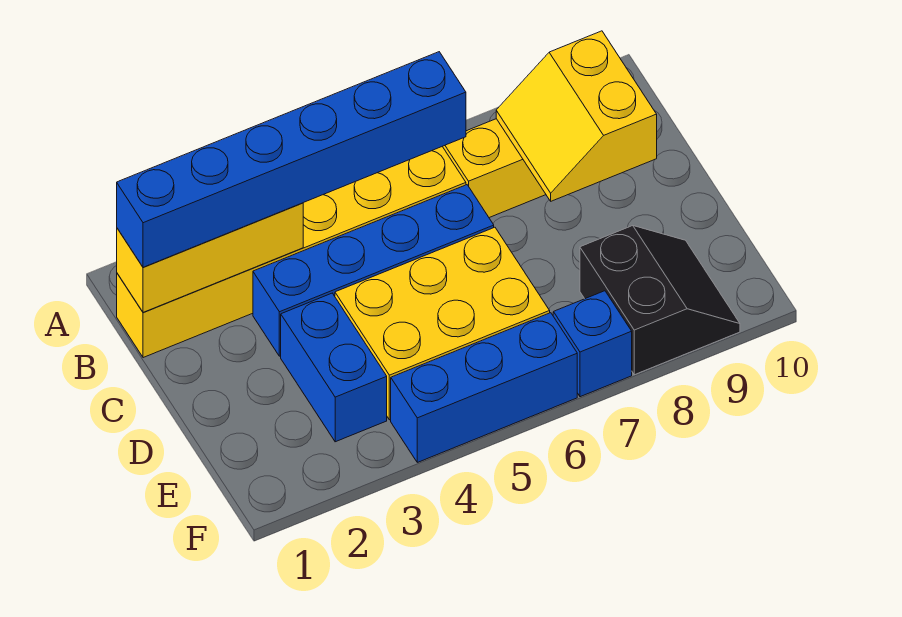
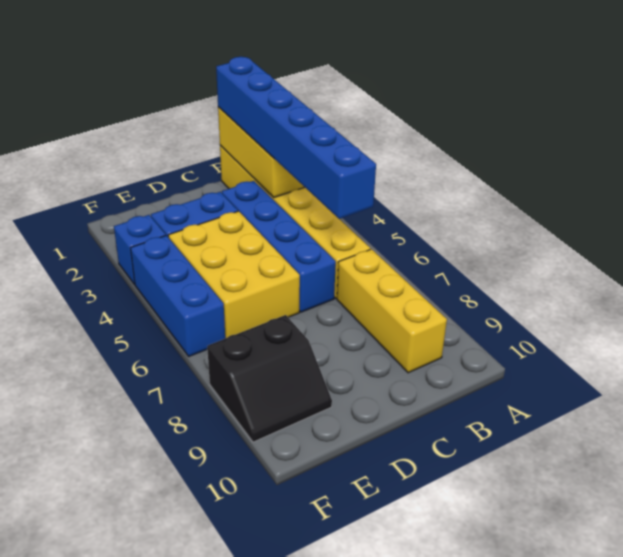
yellow slope B8:C9 level 2 top 9 -> none
blue brick F7 level 1 -> blue brick F3 level 1

